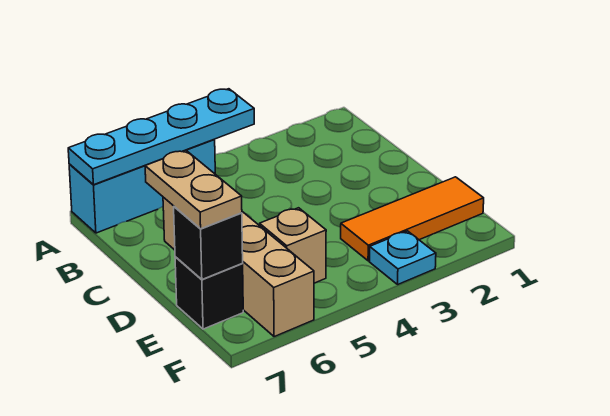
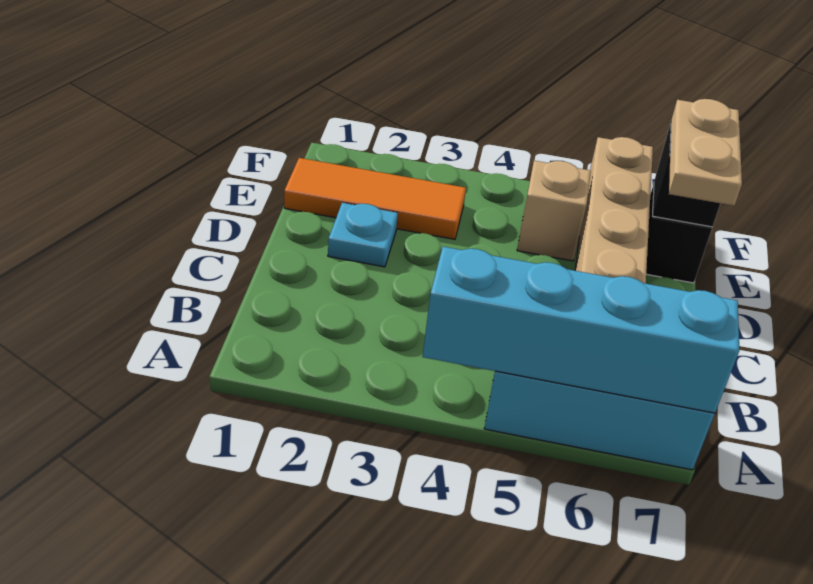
cyan plate A4:A7 level 2 -> cyan brick A4:A7 level 2
cyan plate F3 level 1 -> cyan plate D2 level 1

